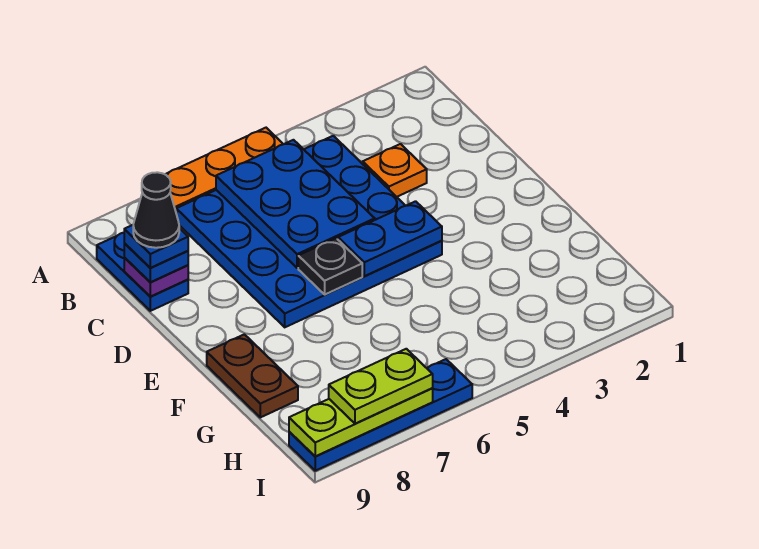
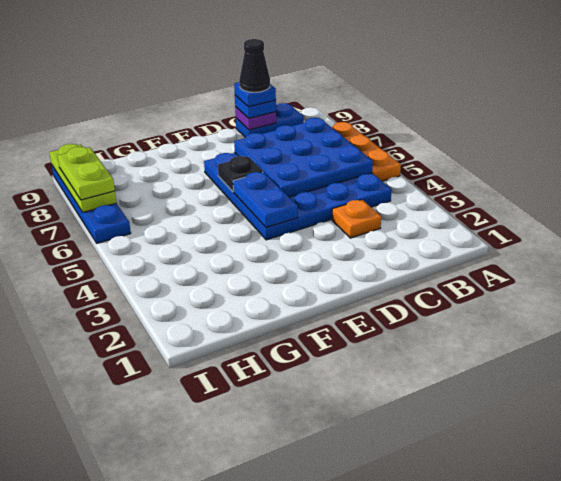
blue plate B5:D6 level 2 -> blue plate B5:D7 level 2
brown plate F9:G9 level 1 -> none

